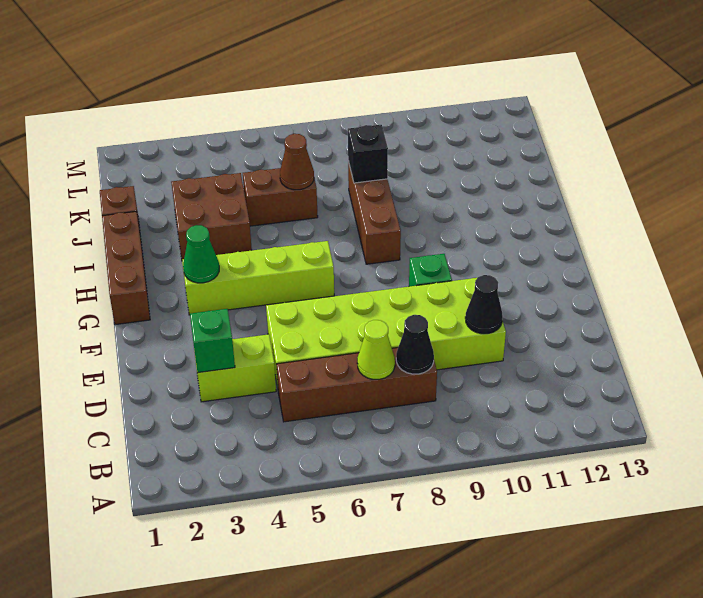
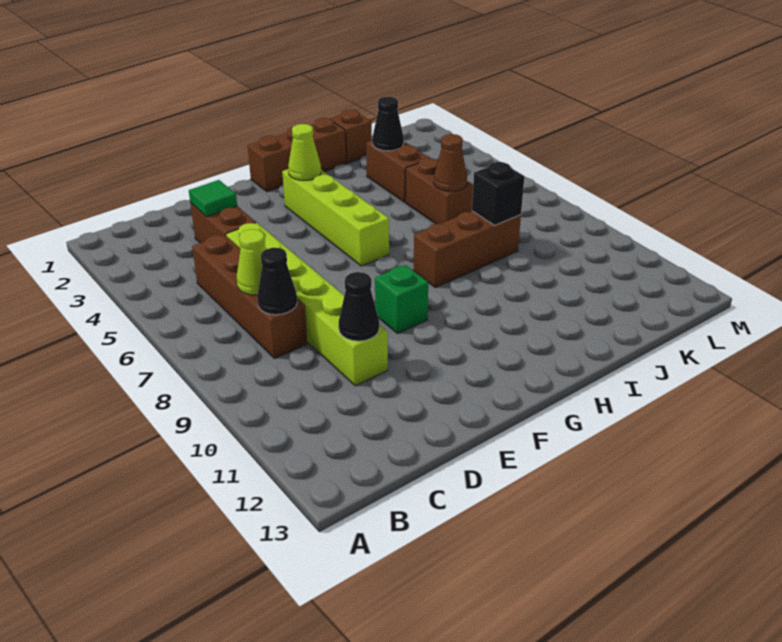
lime brick D3:D4 level 1 -> brown brick D3:D4 level 1
green brick D3 level 2 -> green tile D3 level 2
lime brick D5:E10 level 1 -> lime brick D5:D10 level 1
green cone G3 level 2 -> lime cone G3 level 2
brown brick I3:J4 level 1 -> brown brick J3:J4 level 1
none -> black cone J3 level 2

